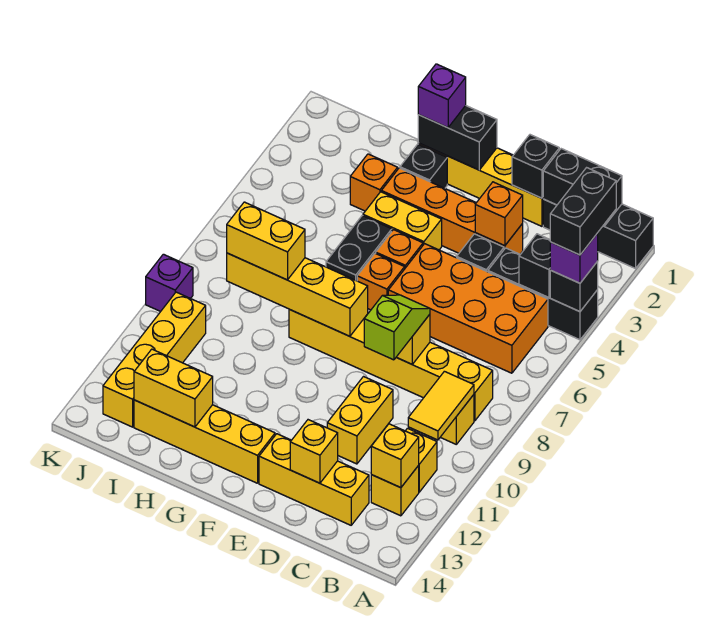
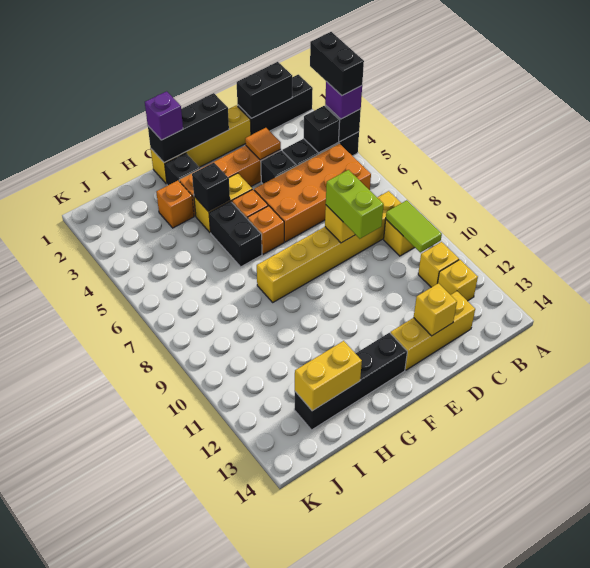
yellow tile B9:B10 level 2 -> lime tile B9:B10 level 2
yellow brick B12 level 2 -> none
black brick D1 level 2 -> black brick G4 level 2
orange brick D3 level 2 -> orange tile D3 level 2
lime slope D8:D9 level 3 top 9 -> lime brick D8:D9 level 3
yellow brick D10:D11 level 1 -> none
black brick F1:G1 level 2 -> black brick E1:G1 level 2
yellow brick F8:I8 level 2 -> none
yellow brick F13:I13 level 1 -> black brick F13:I13 level 1
yellow brick H8:I8 level 3 -> none
yellow brick J10:J13 level 1 -> none
purple brick K9 level 1 -> none

